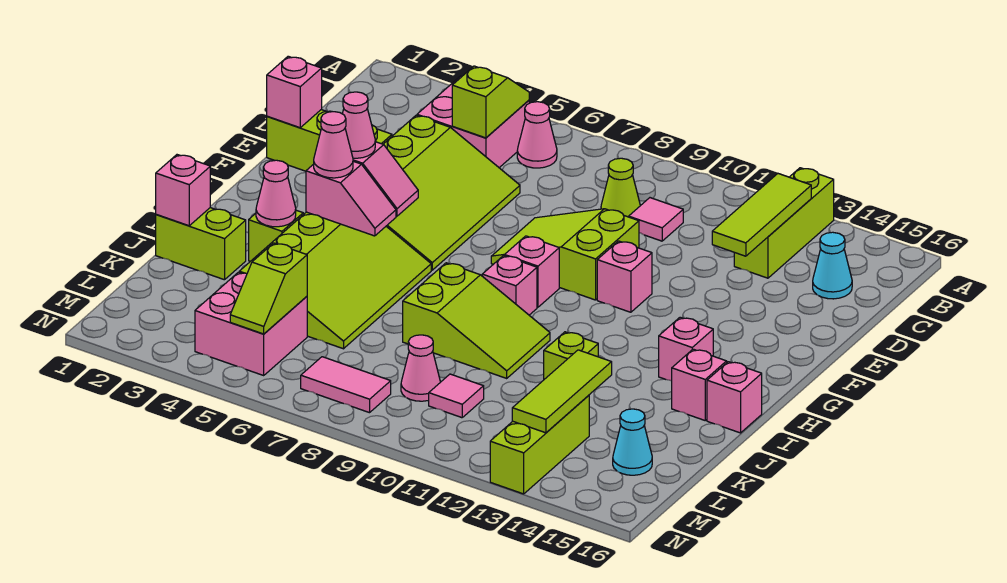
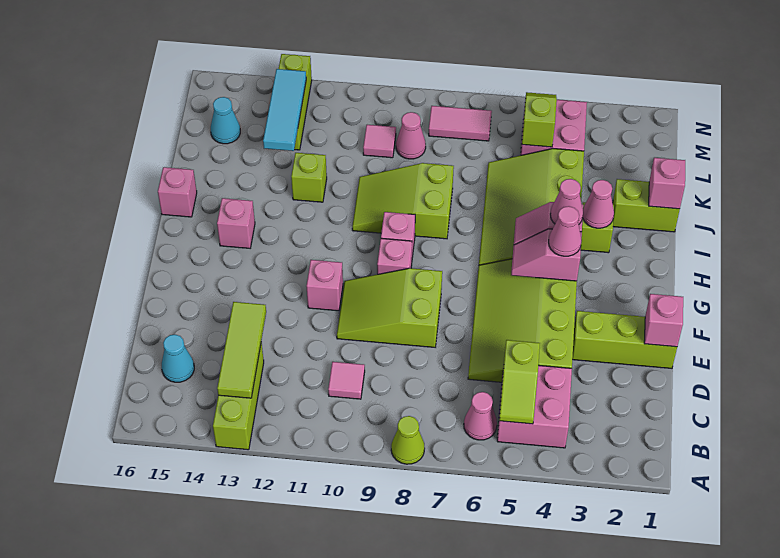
lime cone C9 level 1 -> lime cone A8 level 1
lime slope E8:F10 level 1 top 10 -> lime slope E8:F10 level 1 top 8
pink brick I15 level 1 -> none
lime tile K13:M13 level 2 -> cyan tile K13:M13 level 2

